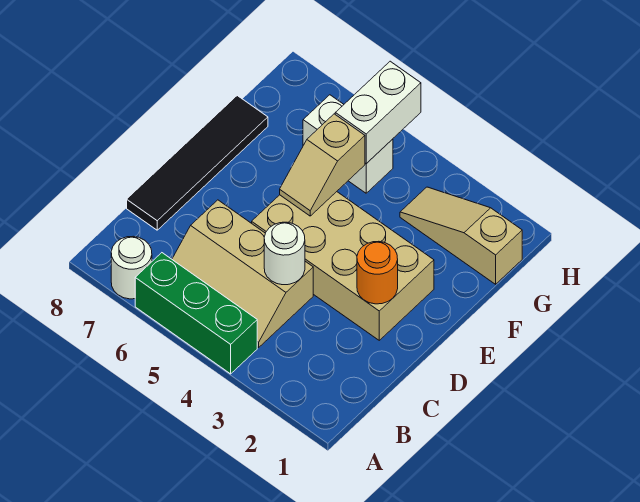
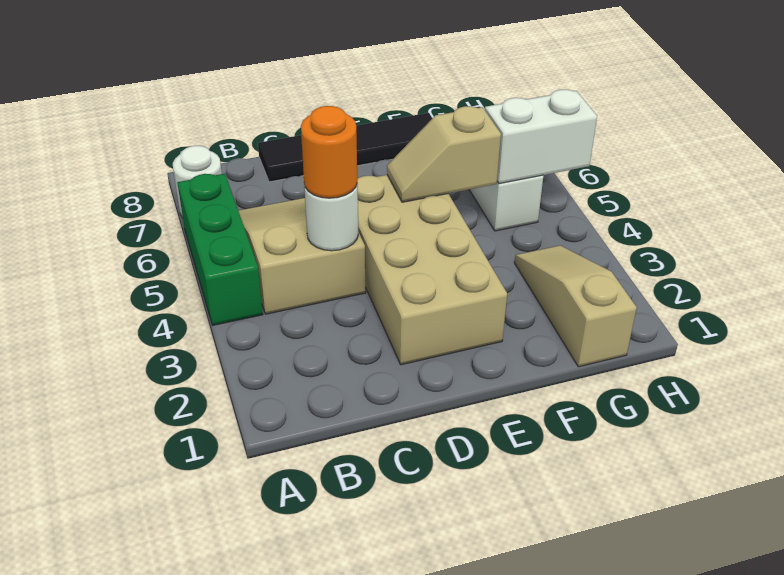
tan slope B4:C6 level 1 top C -> tan slope B4:C6 level 1 top 4
orange round brick D2 level 2 -> orange round brick C4 level 3

